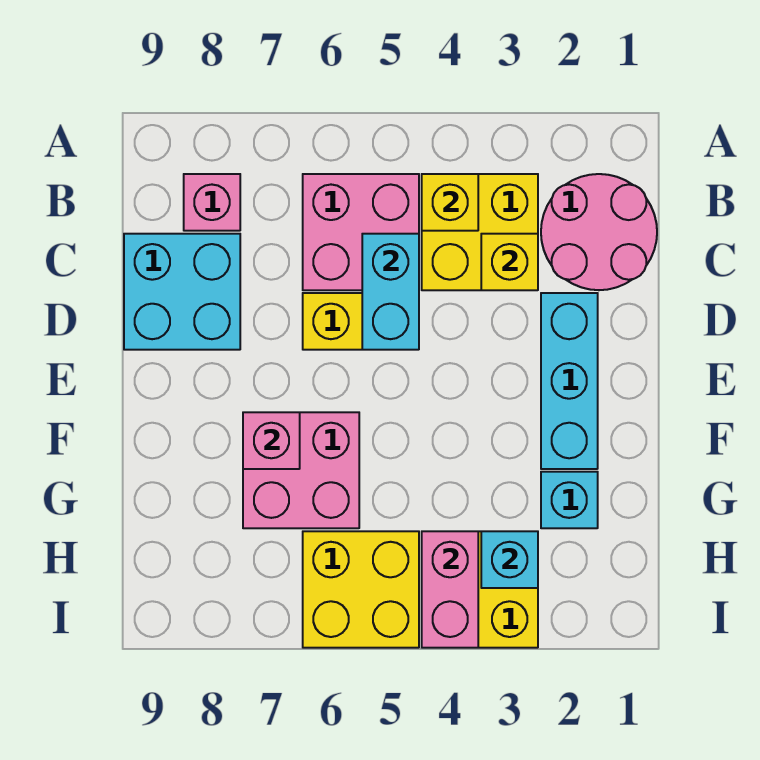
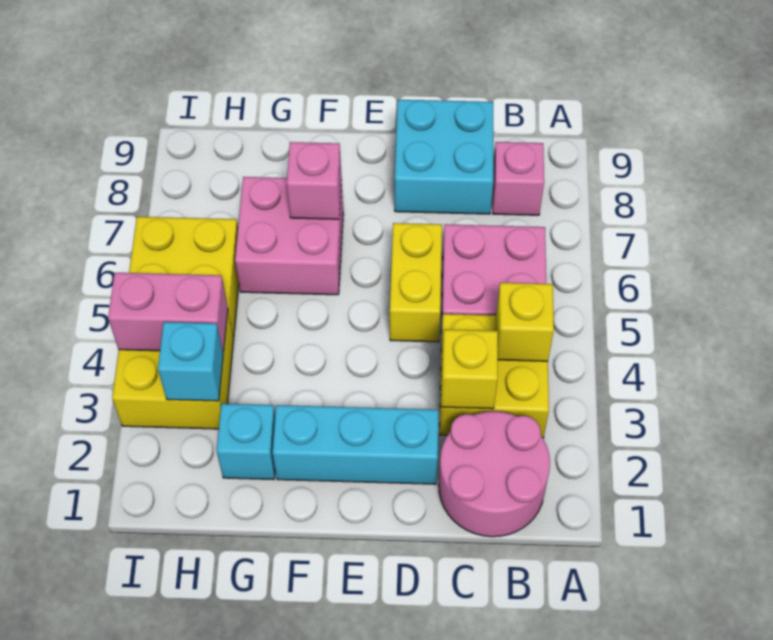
cyan brick C5:D5 level 2 -> none

